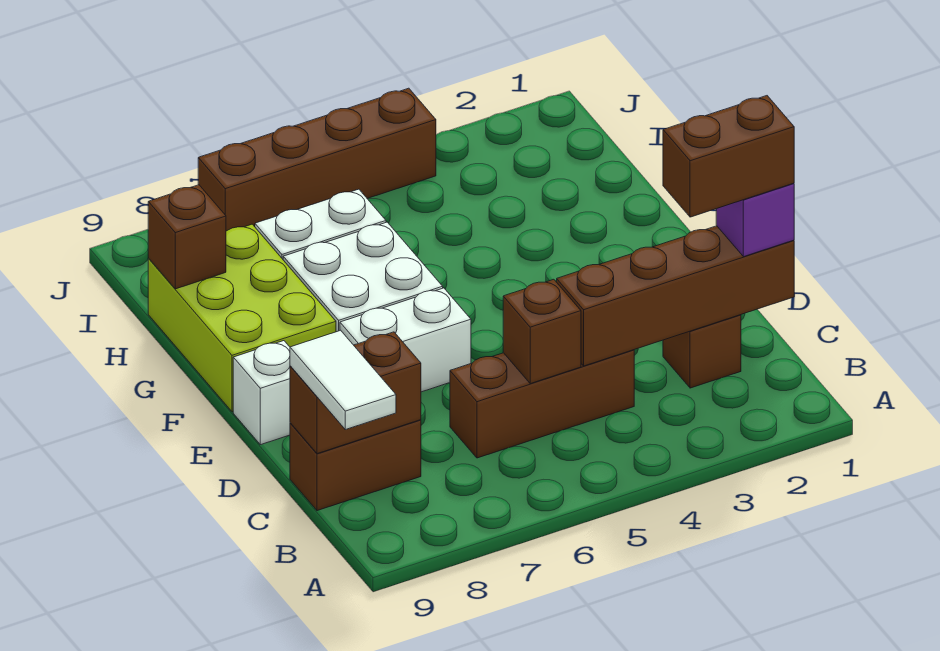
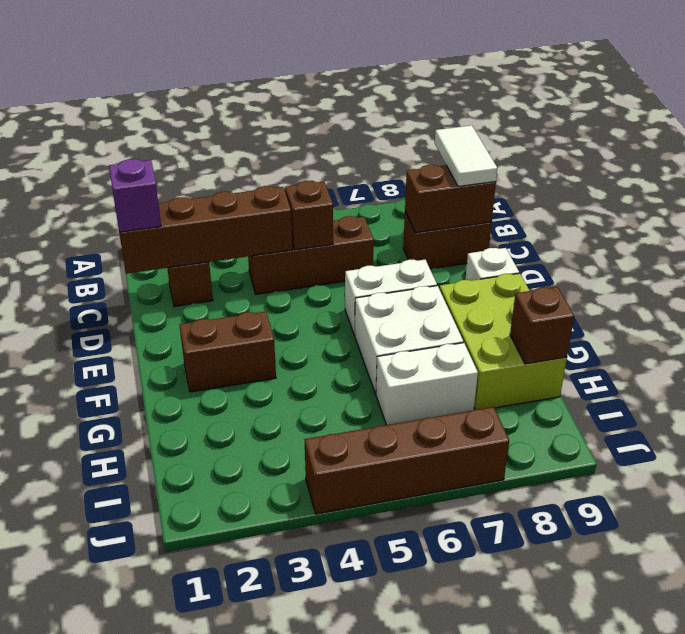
brown brick C1:C2 level 4 -> brown brick F2:F3 level 1

